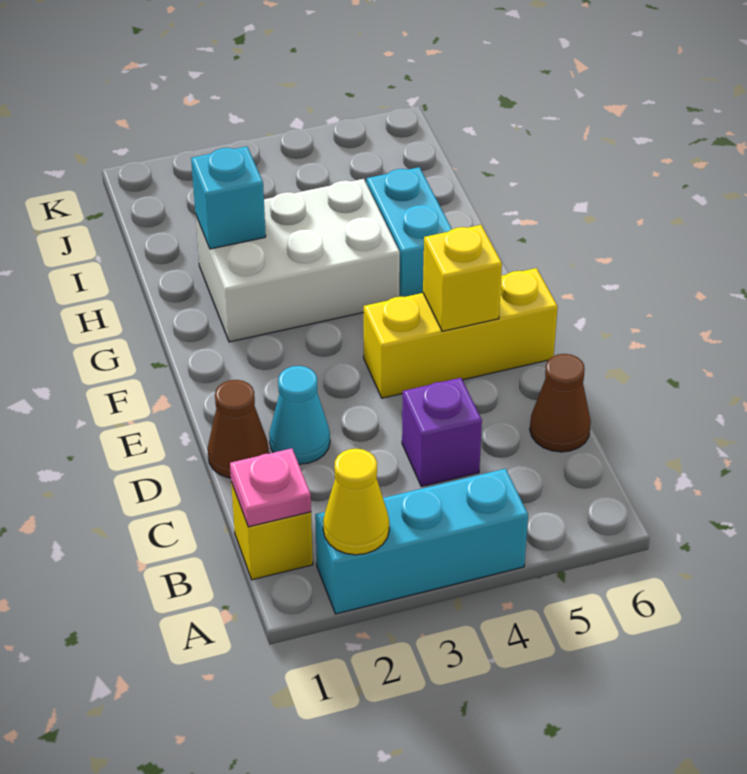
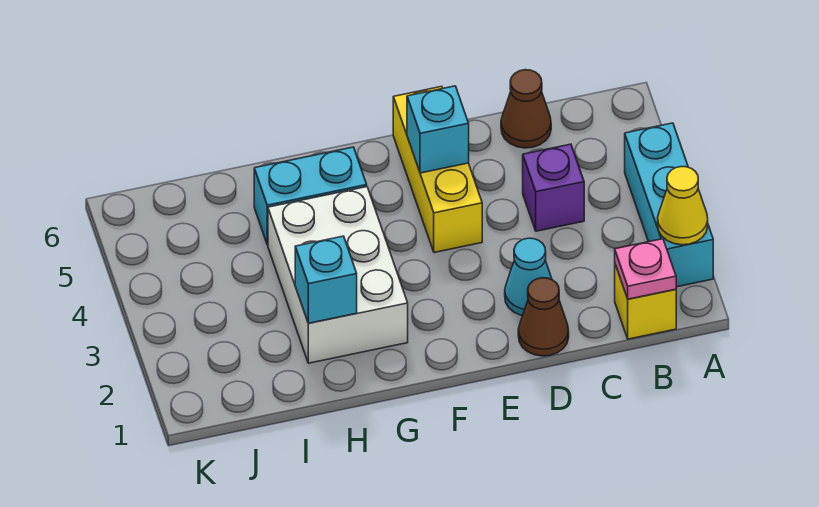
yellow brick E5 level 2 -> cyan brick E5 level 2

